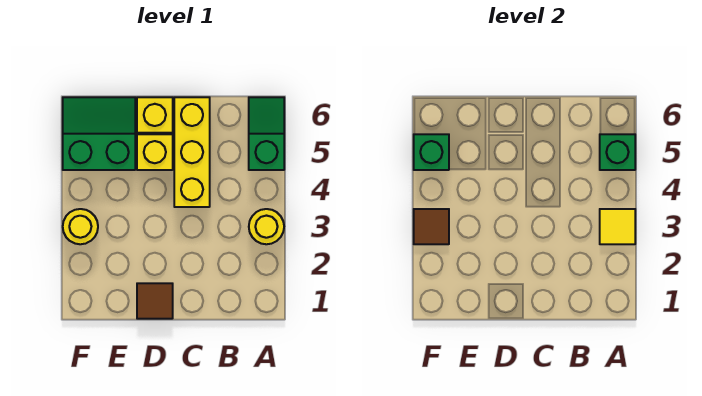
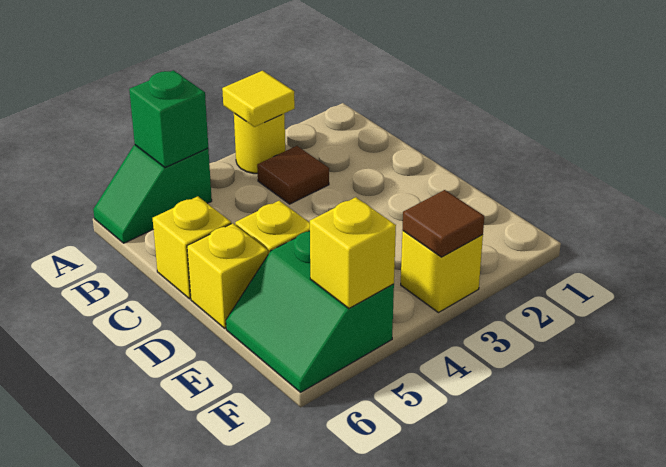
yellow brick C4:C6 level 1 -> yellow brick C6 level 1
brown tile D1 level 1 -> brown tile B3 level 1
yellow round brick F3 level 1 -> yellow brick F3 level 1
green brick F5 level 2 -> yellow brick F5 level 2

